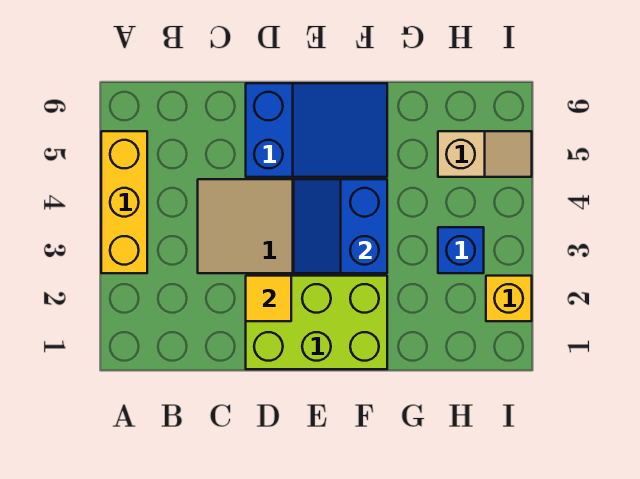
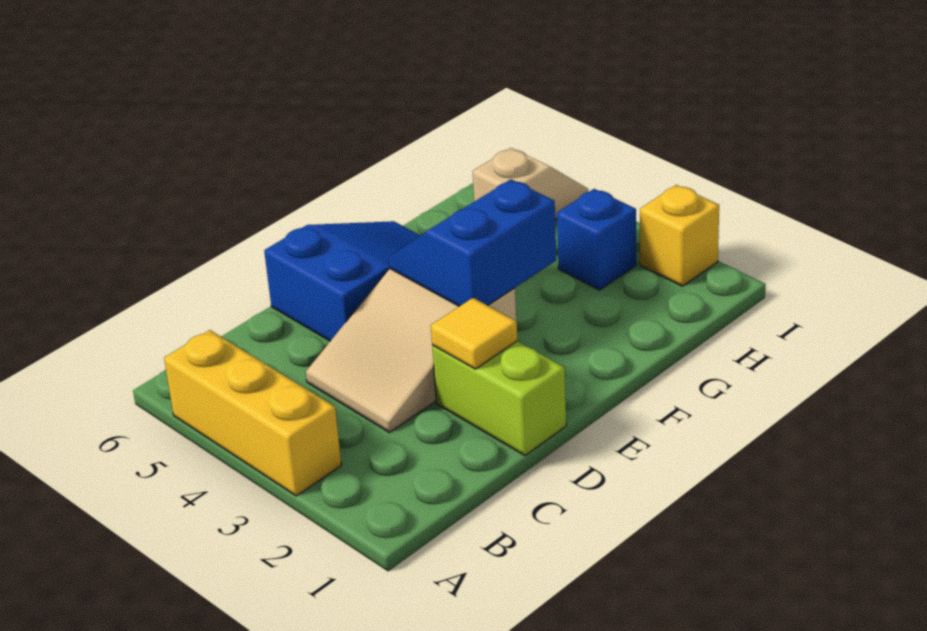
lime brick D1:F2 level 1 -> lime brick D1:D2 level 1
blue slope E3:F4 level 2 top F -> blue slope E3:F4 level 2 top 3

